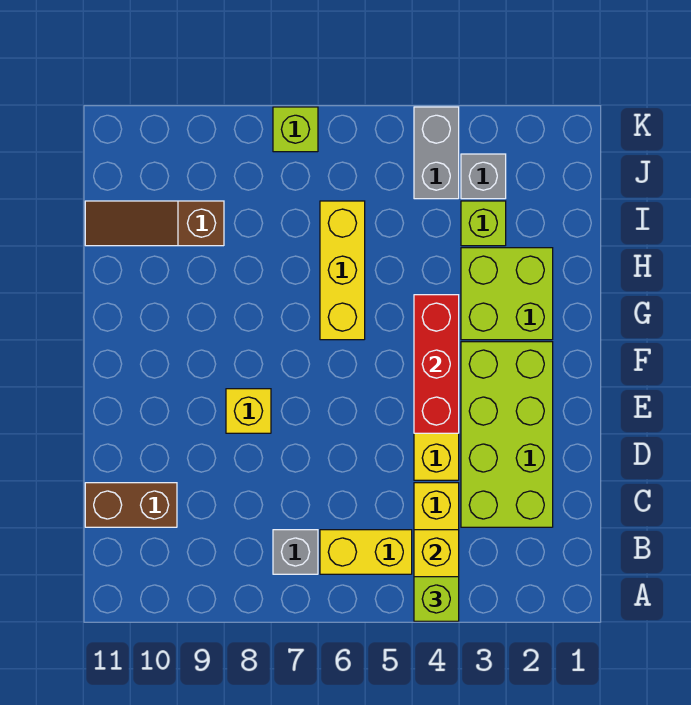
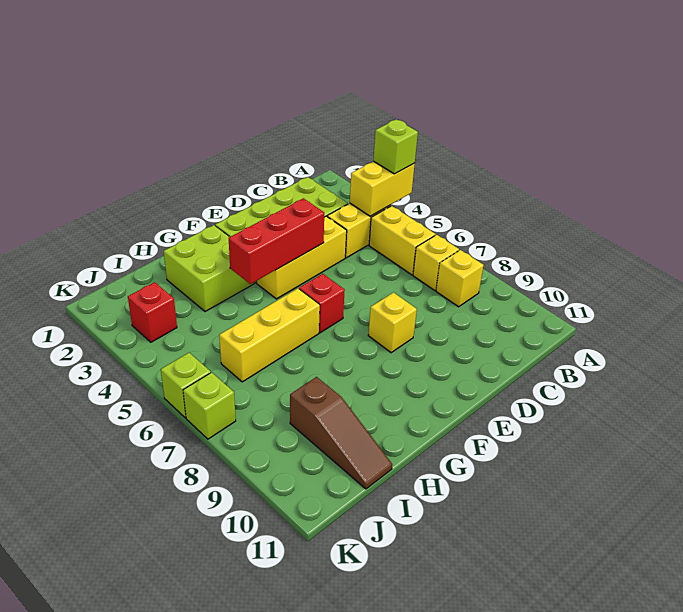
grey brick B7 level 1 -> yellow brick B7 level 1
none -> yellow brick B8 level 1
brown brick C10:C11 level 1 -> none
none -> red brick F6 level 1
lime brick I3 level 1 -> lime brick K6 level 1
grey brick J3 level 1 -> red brick J3 level 1
grey brick J4:K4 level 1 -> none

